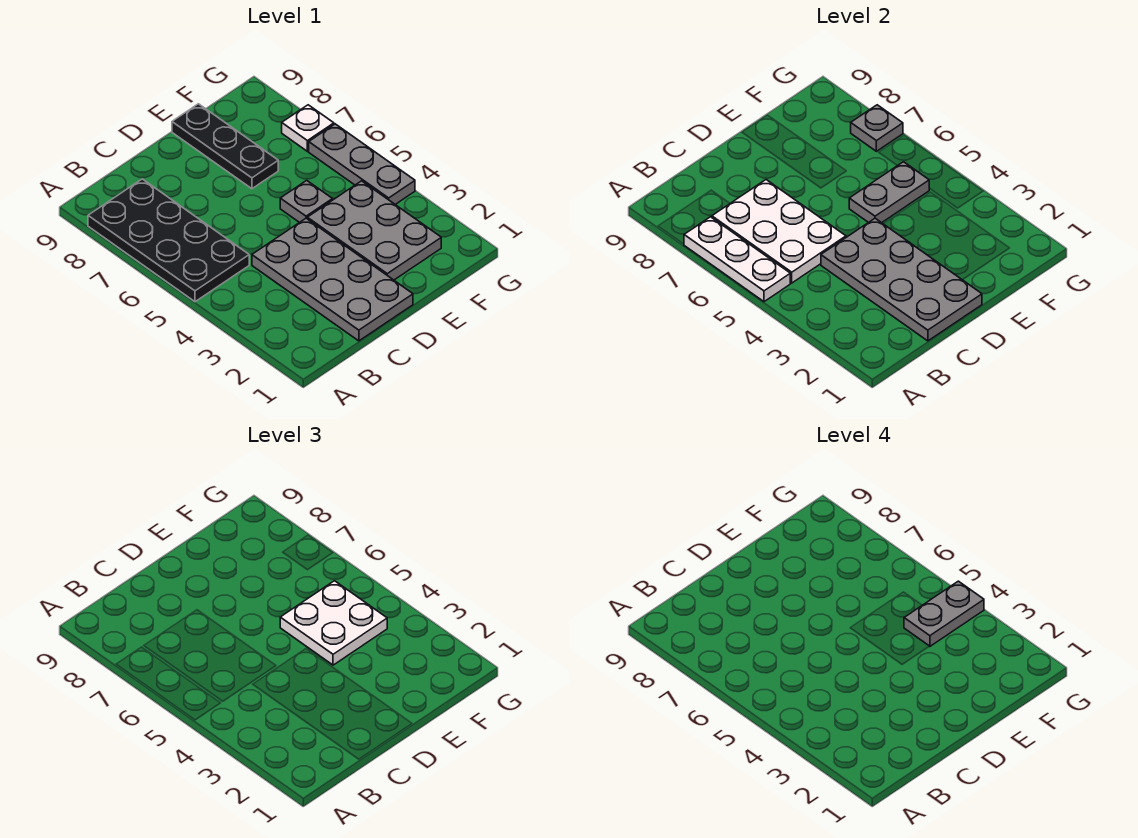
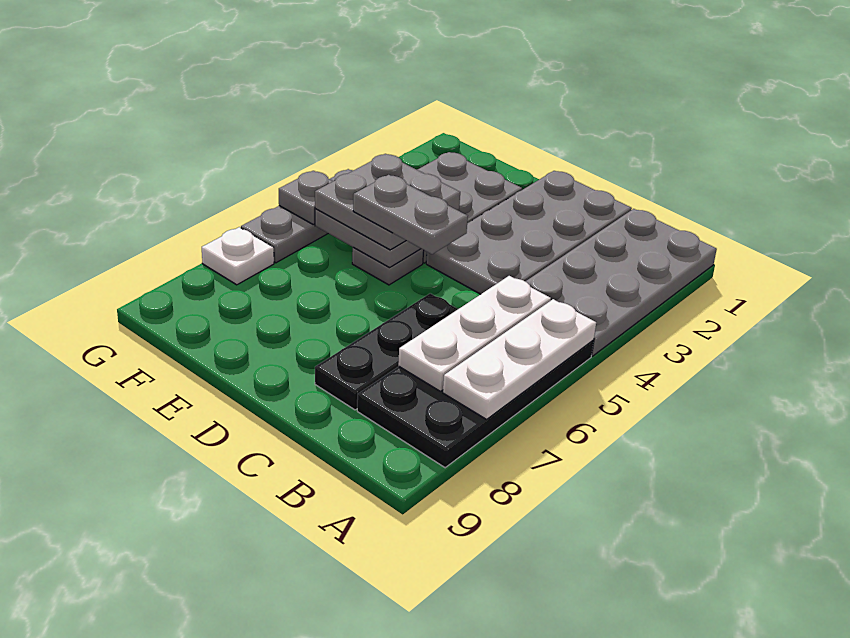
white plate B5:C7 level 2 -> white plate B5:B7 level 2
grey plate C1:D4 level 2 -> grey plate A1:B4 level 1
white plate E4:F5 level 3 -> grey plate E4:F5 level 3
black plate E7:E9 level 1 -> black plate C6:C8 level 1
grey plate F4:G4 level 4 -> grey plate D5:E5 level 4
grey plate G7 level 2 -> grey plate G5 level 2

